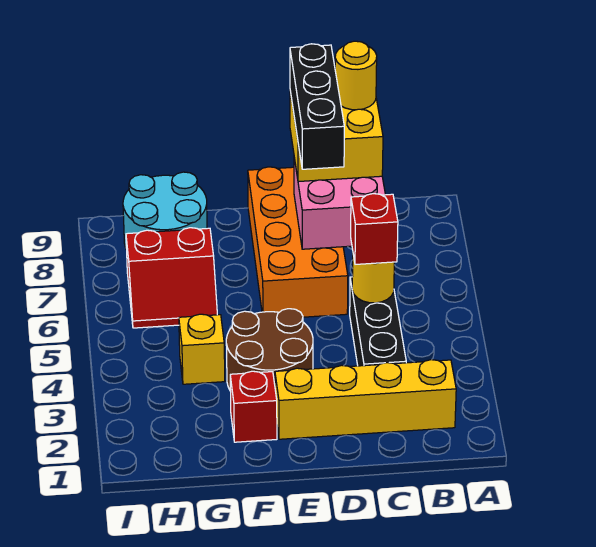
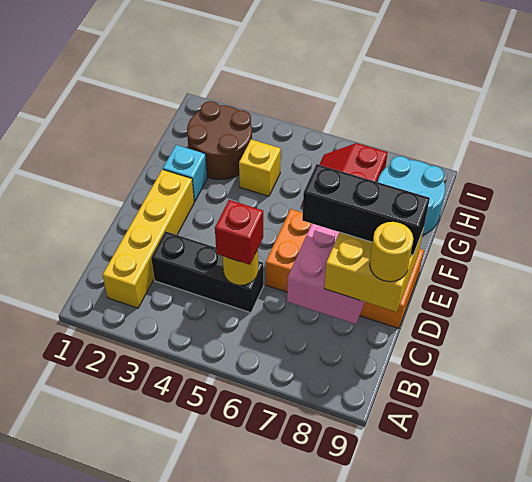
brown round brick E3:F4 level 1 -> brown round brick G2:H3 level 1
red brick F2 level 1 -> cyan brick F2 level 1

